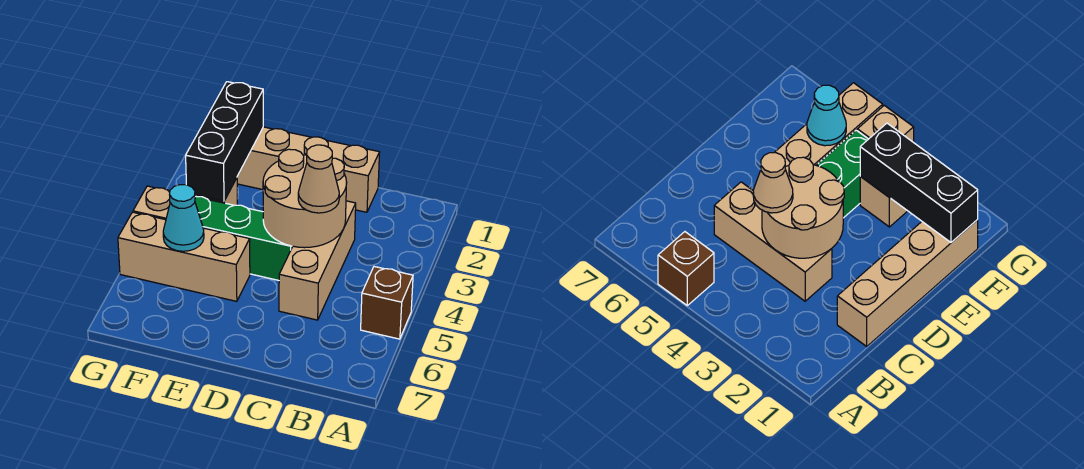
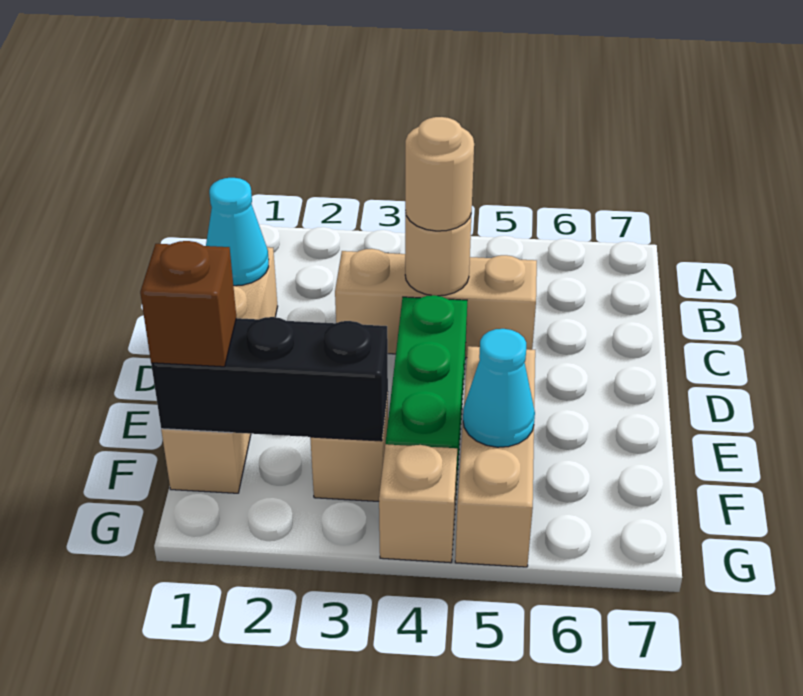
brown brick A5 level 1 -> brown brick F1 level 3
none -> cyan cone C1 level 2
tan round brick C3:D4 level 2 -> tan round brick C4 level 2
tan cone C4 level 3 -> tan round brick C4 level 3

